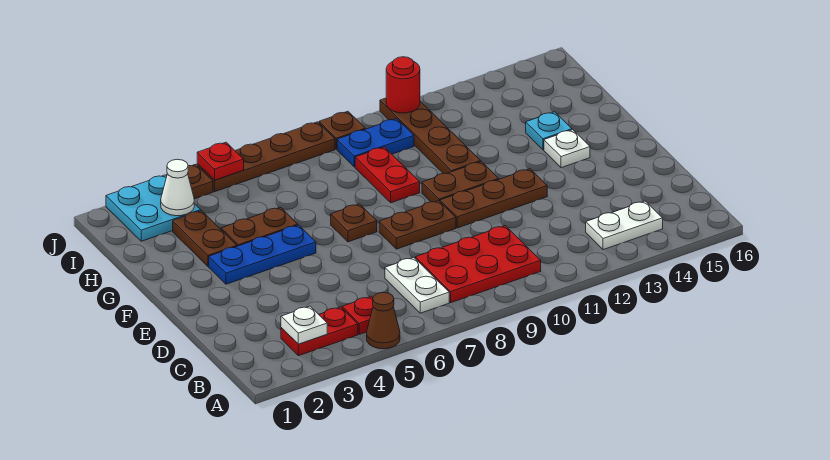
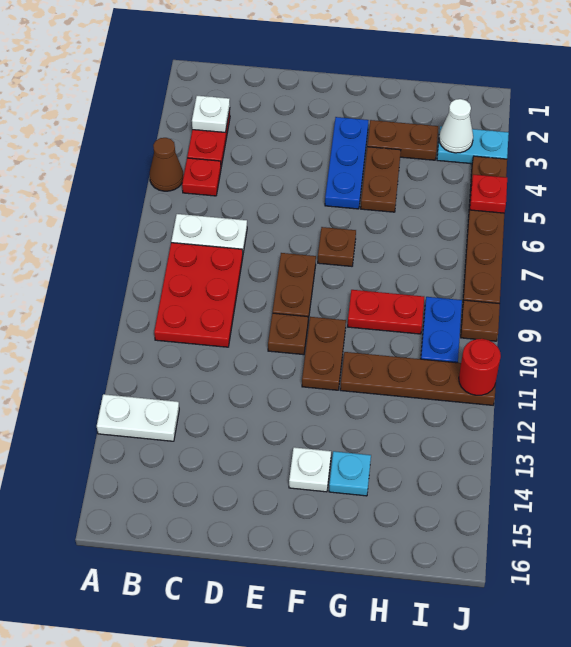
white plate B13:B14 level 1 -> white plate A13:B13 level 1
brown plate E10:E12 level 1 -> brown plate E10 level 1
cyan plate I2:J3 level 1 -> cyan plate I3:J3 level 1

